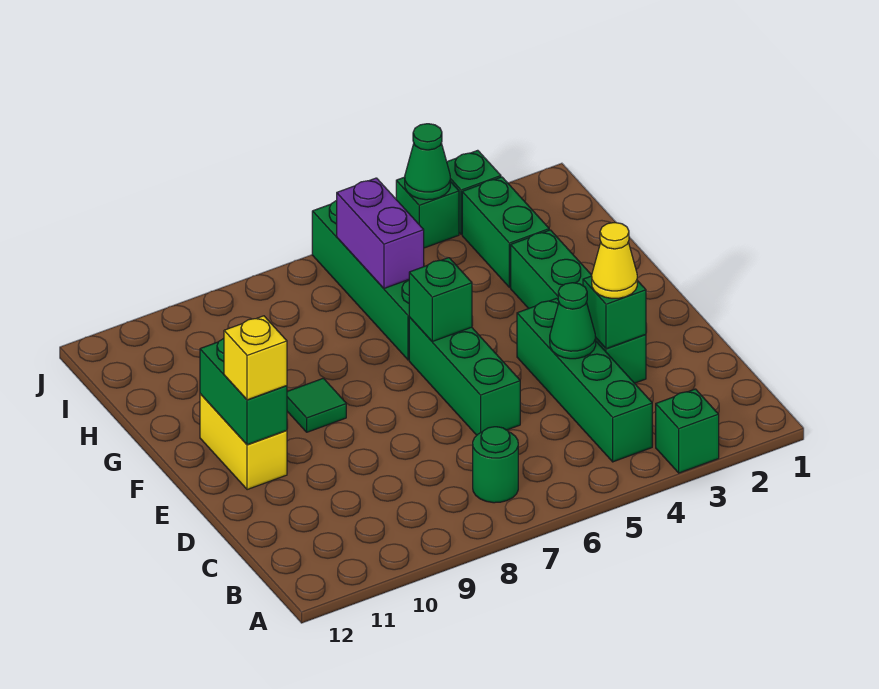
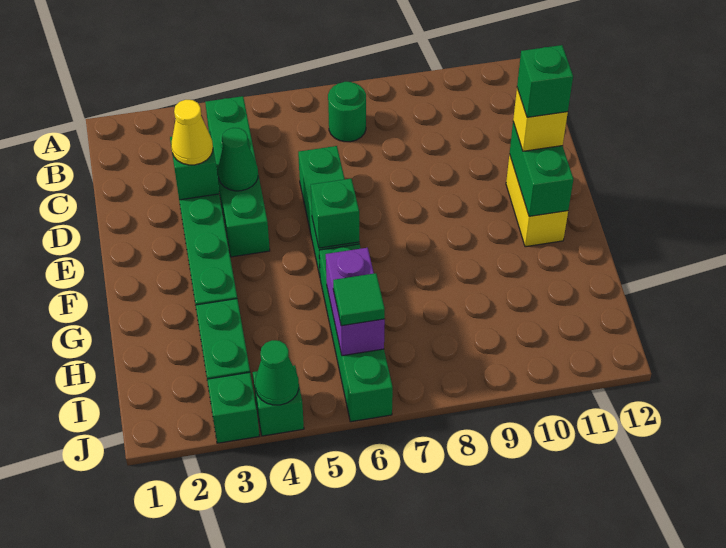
green brick A3 level 1 -> green brick E11 level 4
green tile F9 level 1 -> green tile I6 level 3

